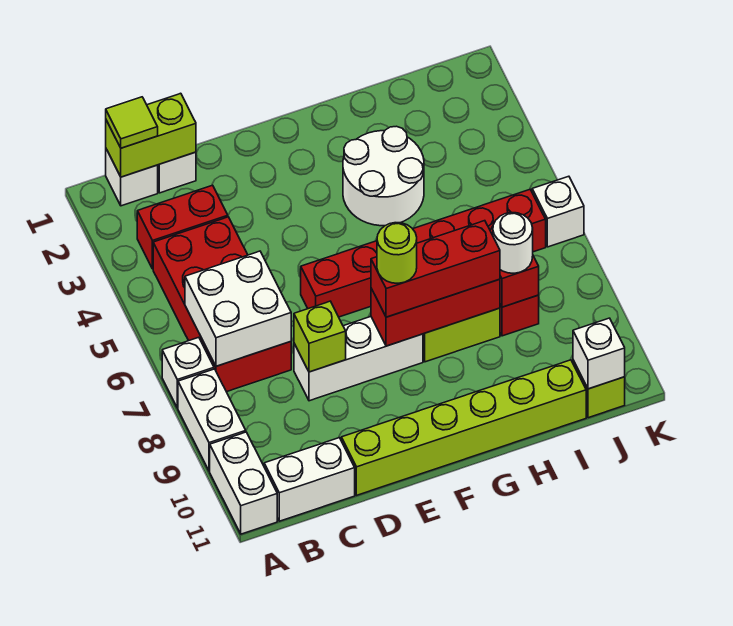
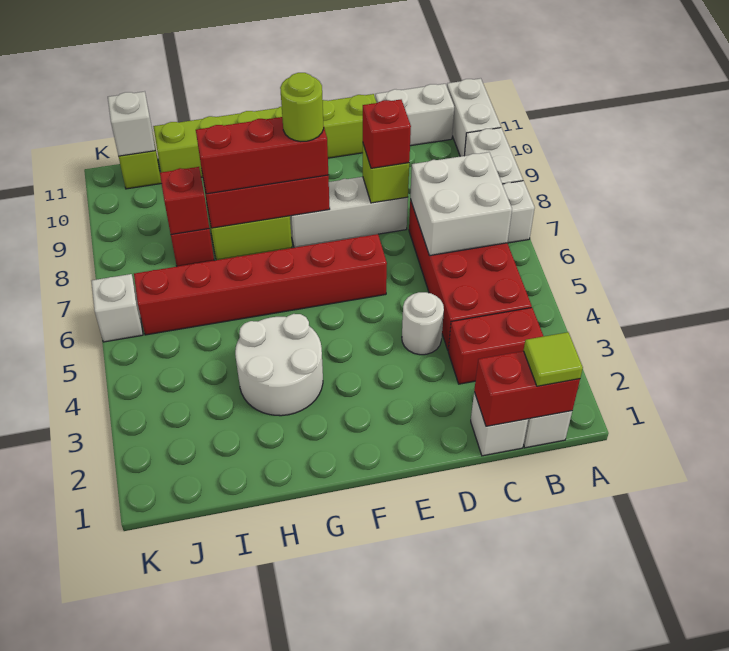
lime brick B1:C1 level 2 -> red brick B1:C1 level 2
none -> red brick D8 level 3
white round brick I8 level 3 -> white round brick D4 level 1

